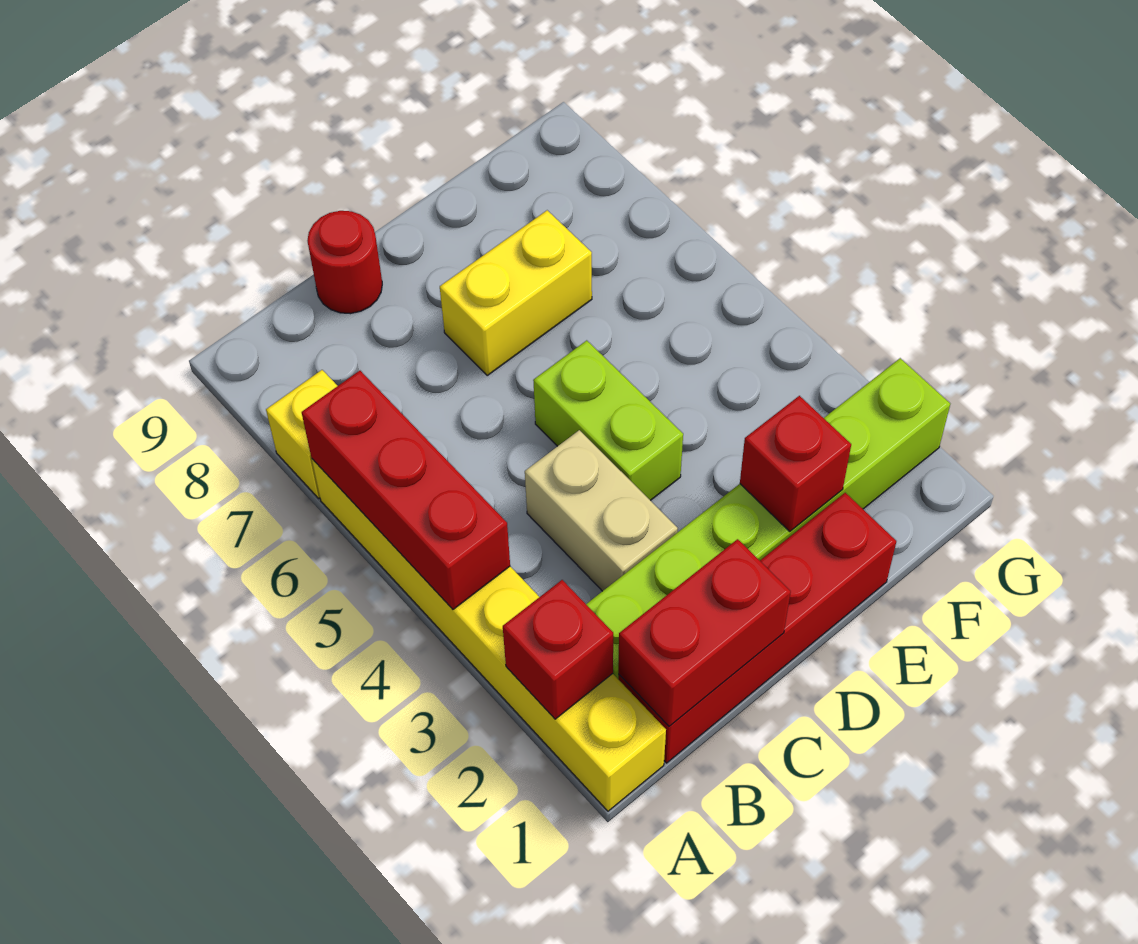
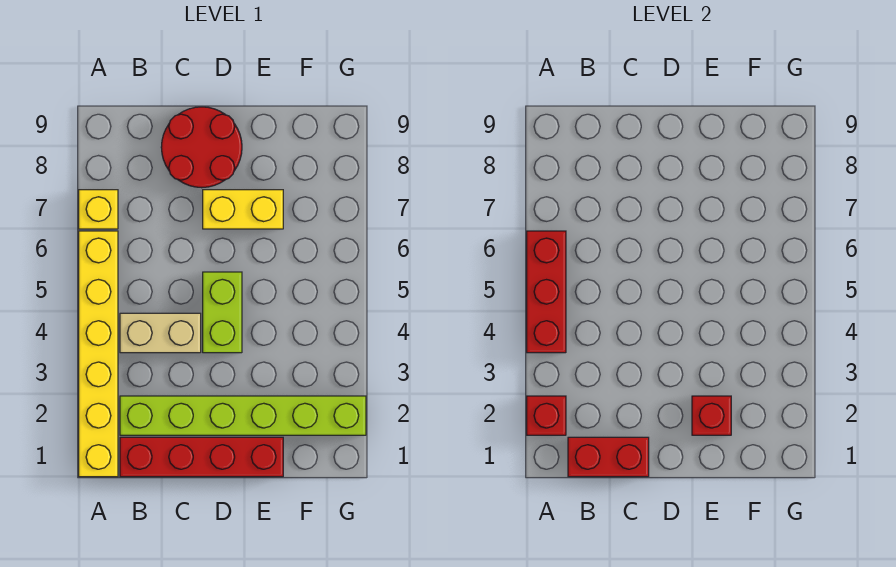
tan brick C3:C4 level 1 -> tan brick B4:C4 level 1
red round brick C9 level 1 -> red round brick C8:D9 level 1

